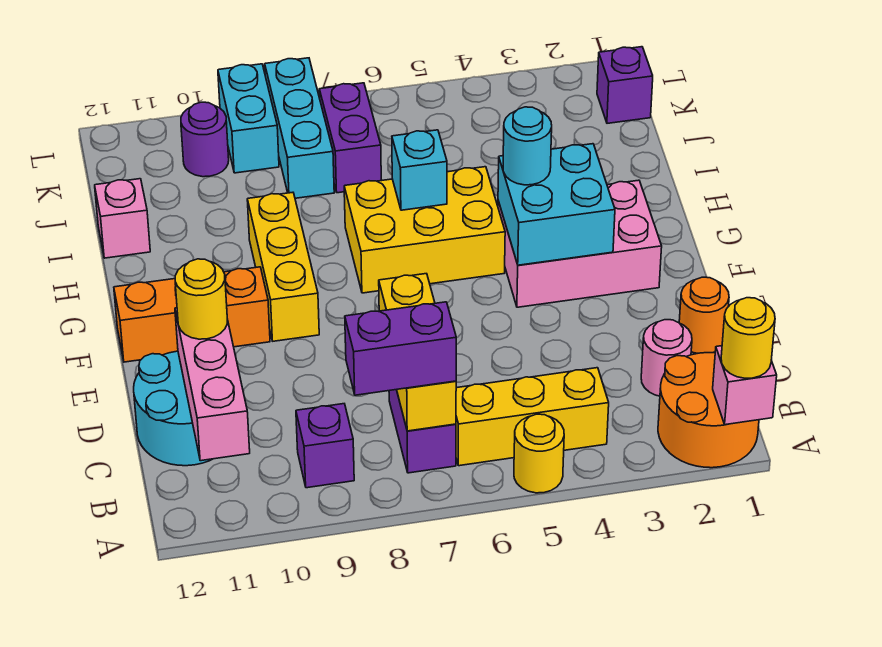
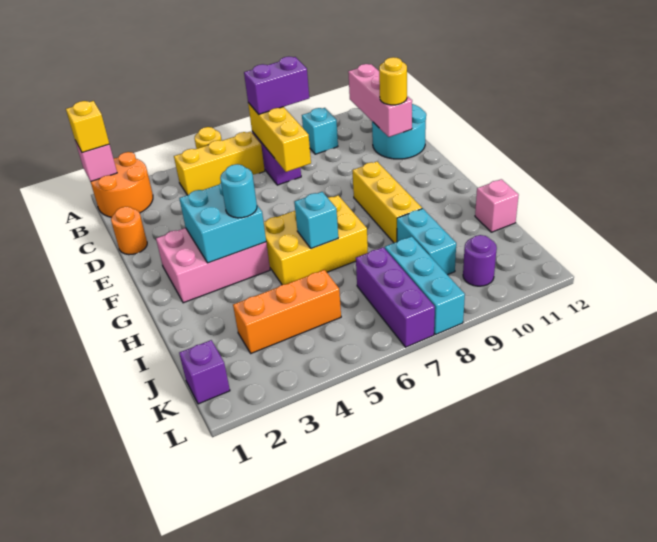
yellow round brick A1 level 3 -> yellow brick A1 level 3
purple brick B9 level 1 -> cyan brick B9 level 1
pink round brick C2 level 1 -> none
orange brick F10:F12 level 1 -> orange brick J3:J5 level 1
purple brick J7:K7 level 1 -> purple brick J7:L7 level 1
cyan brick K9:L9 level 1 -> cyan brick I9:J9 level 1

